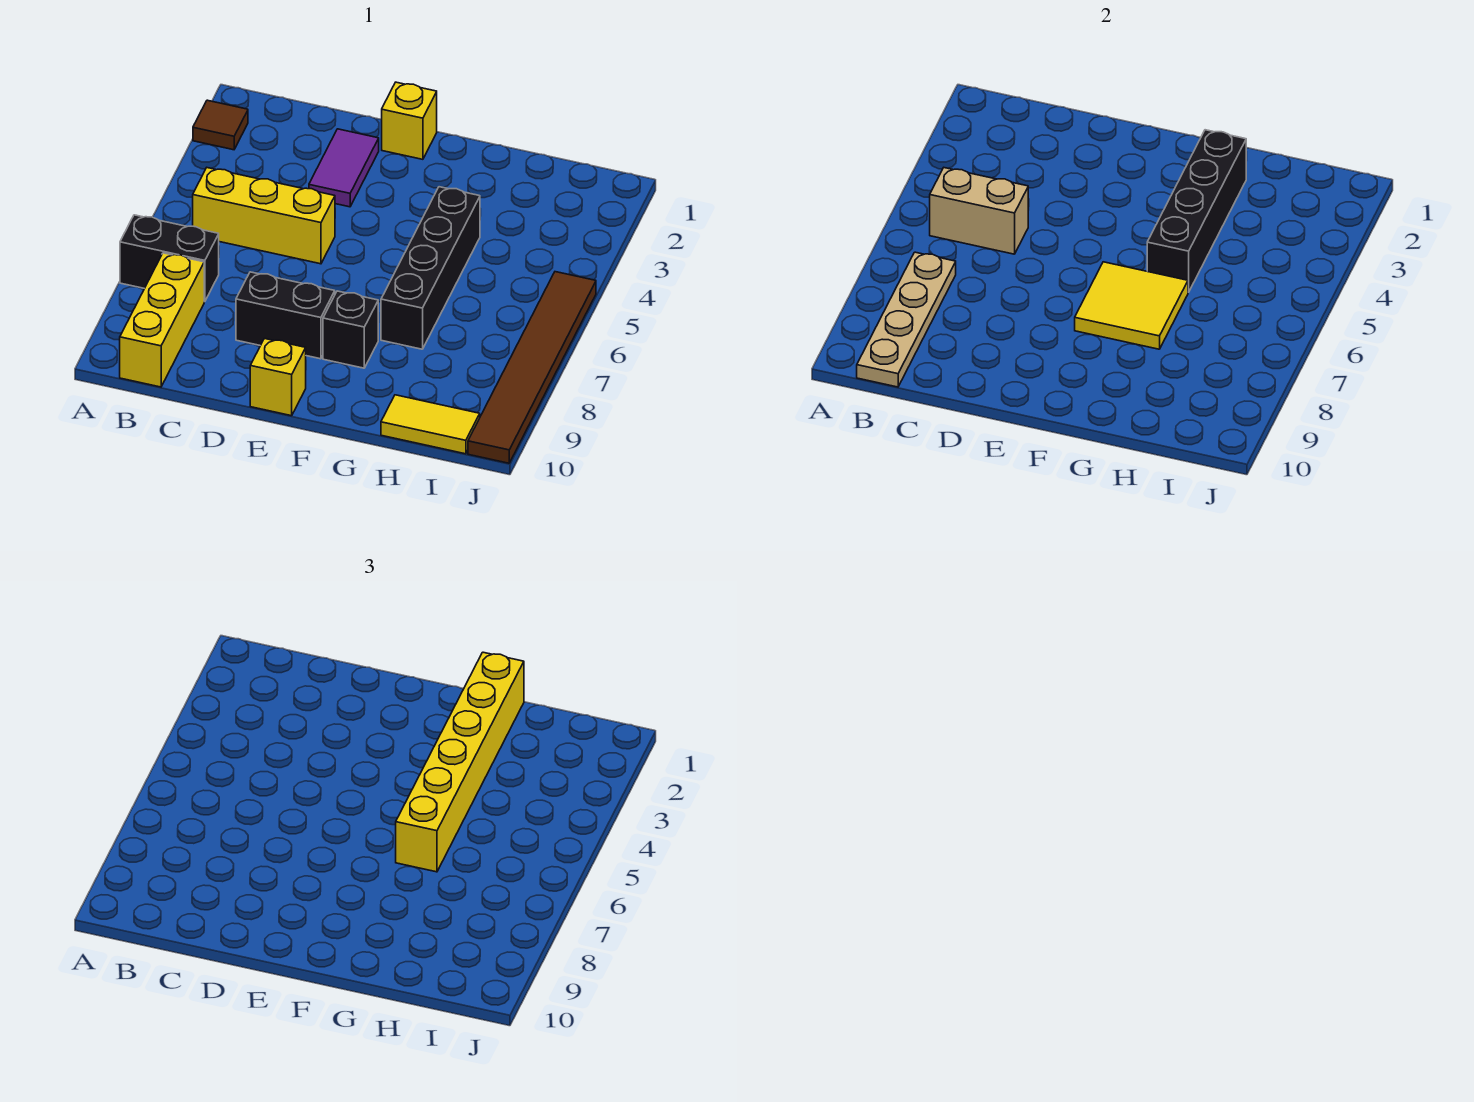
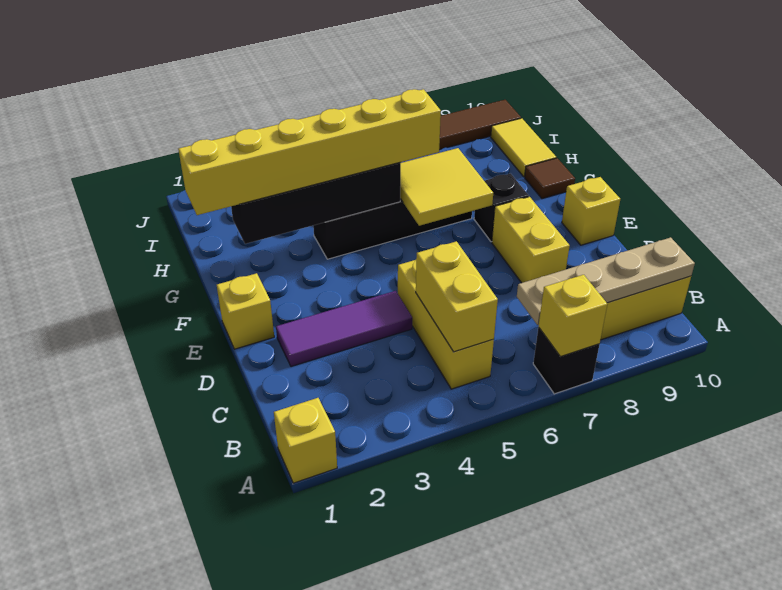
none -> yellow brick A1 level 1
brown tile A2 level 1 -> brown tile G10 level 1
black brick A7:B7 level 1 -> black brick A7 level 1
none -> yellow brick A7 level 2
tan brick B5:C5 level 2 -> yellow brick B5:C5 level 2
purple tile D2:D3 level 1 -> purple tile D2:D4 level 1
black brick D8:E8 level 1 -> yellow brick D8:E8 level 1

